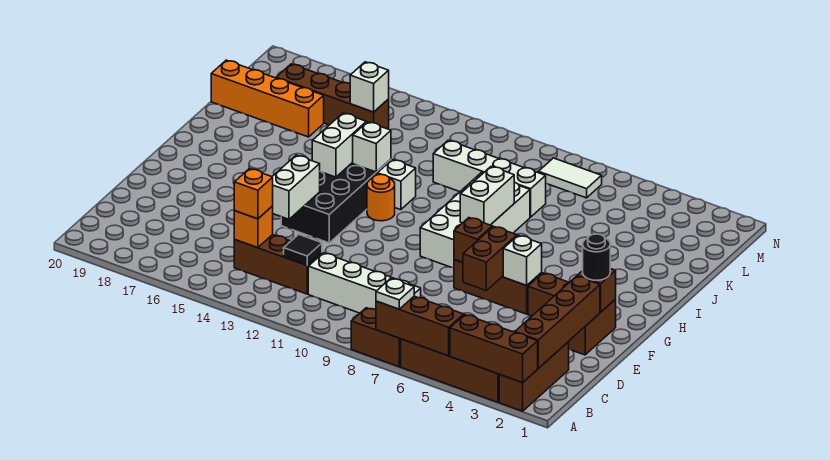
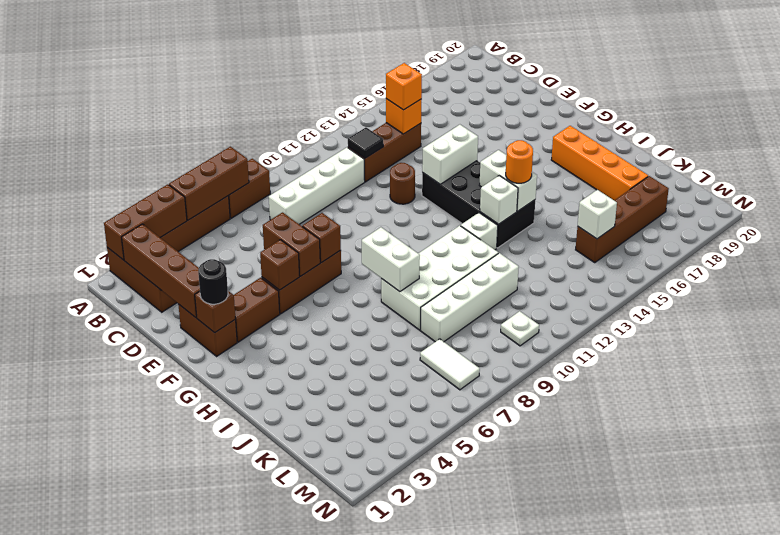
white plate A7 level 3 -> white plate M10 level 1
none -> brown round brick E12 level 1
white brick E14:F14 level 2 -> white brick F13:F14 level 2
white brick F5 level 2 -> brown brick F5 level 2
white brick G8:J9 level 1 -> white brick I8:J11 level 1
orange round brick H12 level 1 -> orange round brick I14 level 3
orange brick K17:K20 level 1 -> orange brick H18:K18 level 1
white tile M7:M8 level 1 -> white tile L7:M7 level 1

